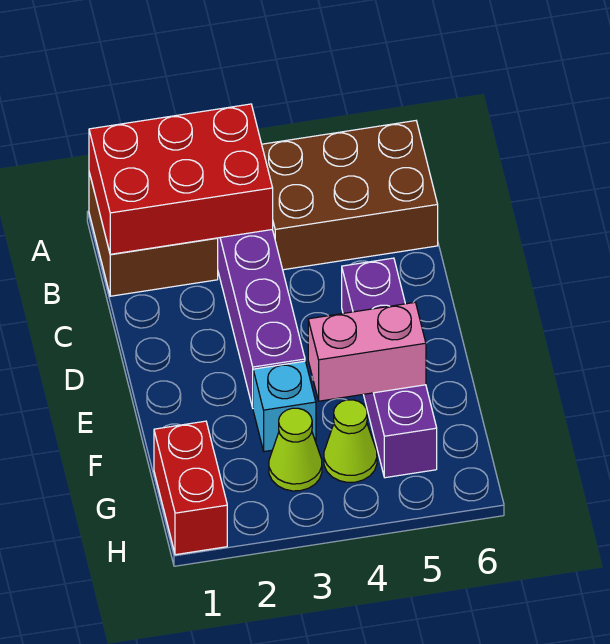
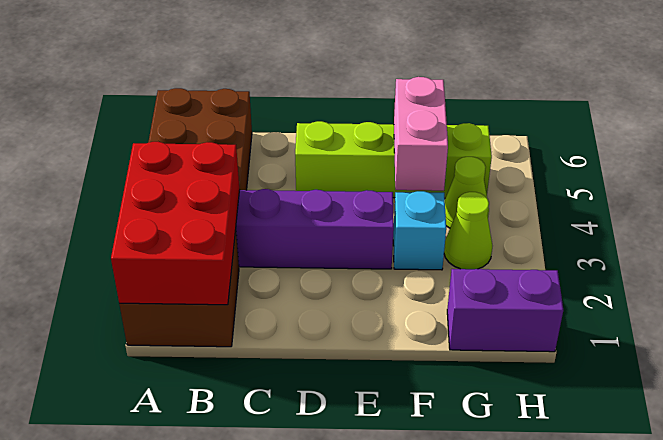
purple brick D5:G5 level 1 -> lime brick D5:G5 level 1
red brick G1:H1 level 1 -> purple brick G1:H1 level 1

